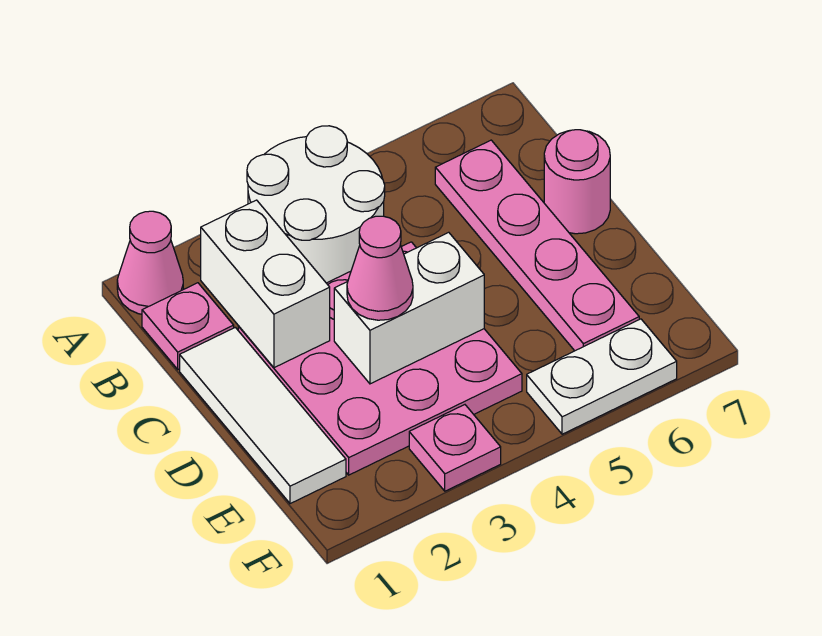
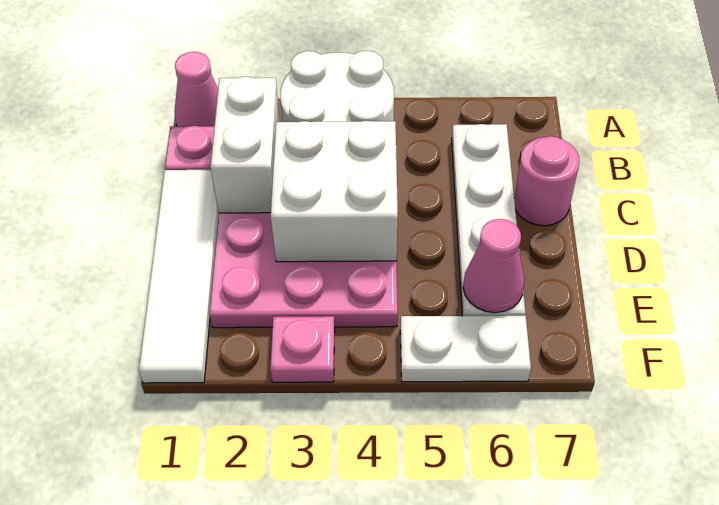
pink plate B6:E6 level 1 -> white plate B6:E6 level 1
white tile C1:E1 level 1 -> white tile C1:F1 level 1
white brick D3:D4 level 2 -> white brick C3:D4 level 2
pink cone D3 level 3 -> pink cone E6 level 2

